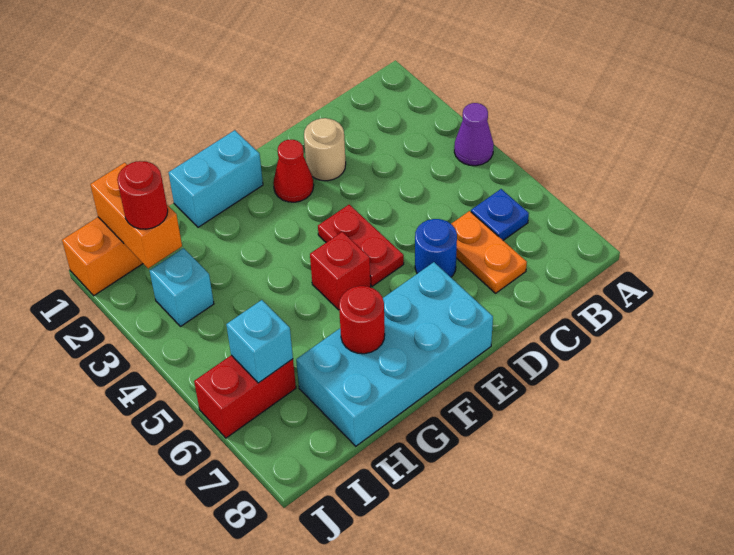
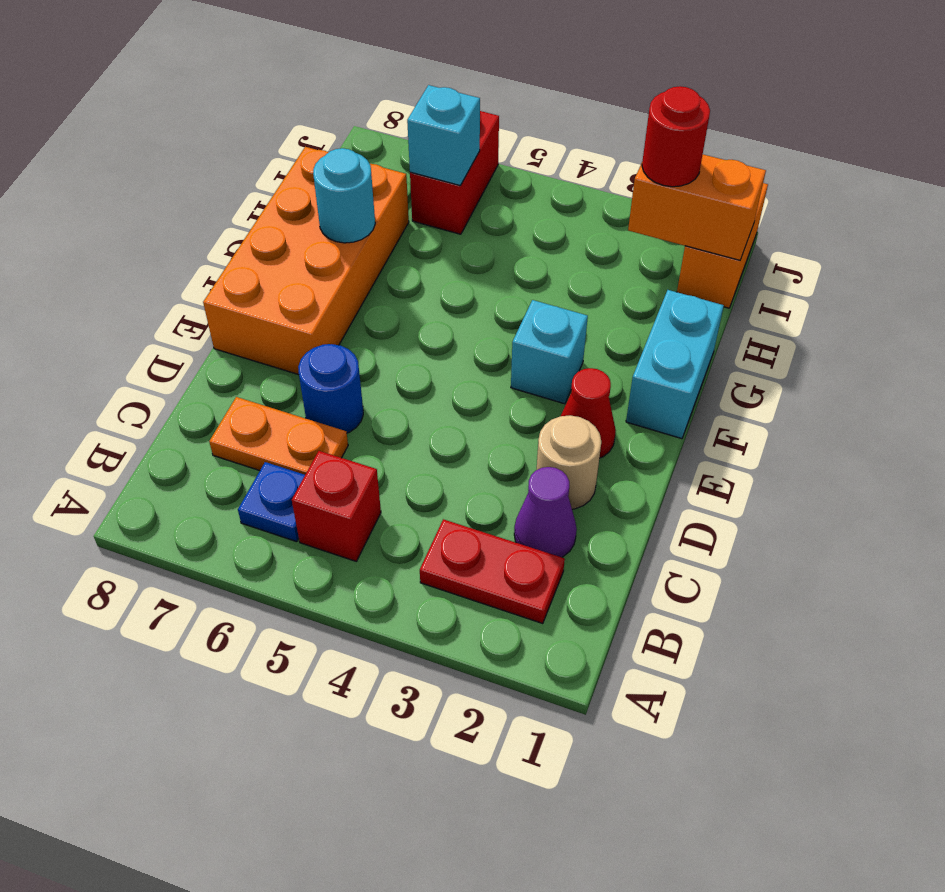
purple cone A4 level 1 -> purple cone C2 level 1
red plate E4:E5 level 1 -> red plate B2:B3 level 1
cyan brick E7:H8 level 1 -> orange brick E7:H8 level 1
red brick F5 level 1 -> red brick B5 level 1
red round brick G7 level 2 -> cyan round brick G7 level 2
cyan brick I3 level 1 -> cyan brick F3 level 1

